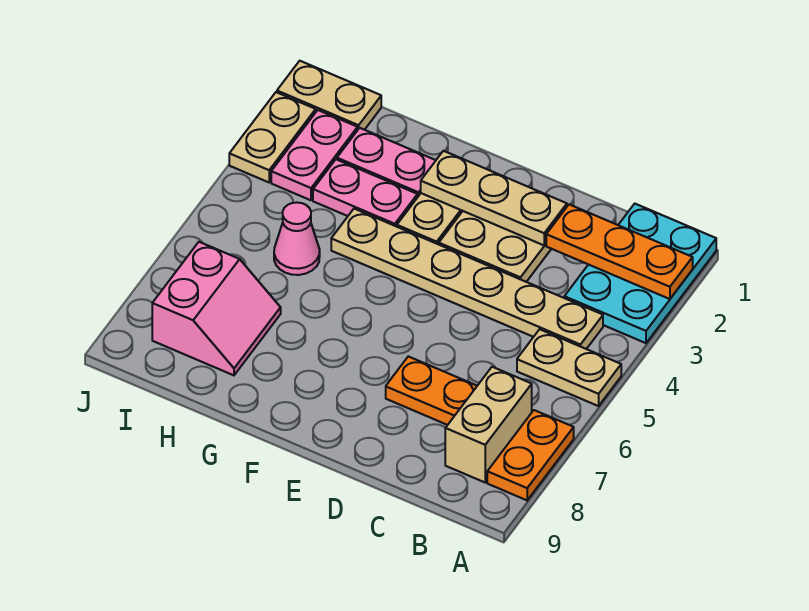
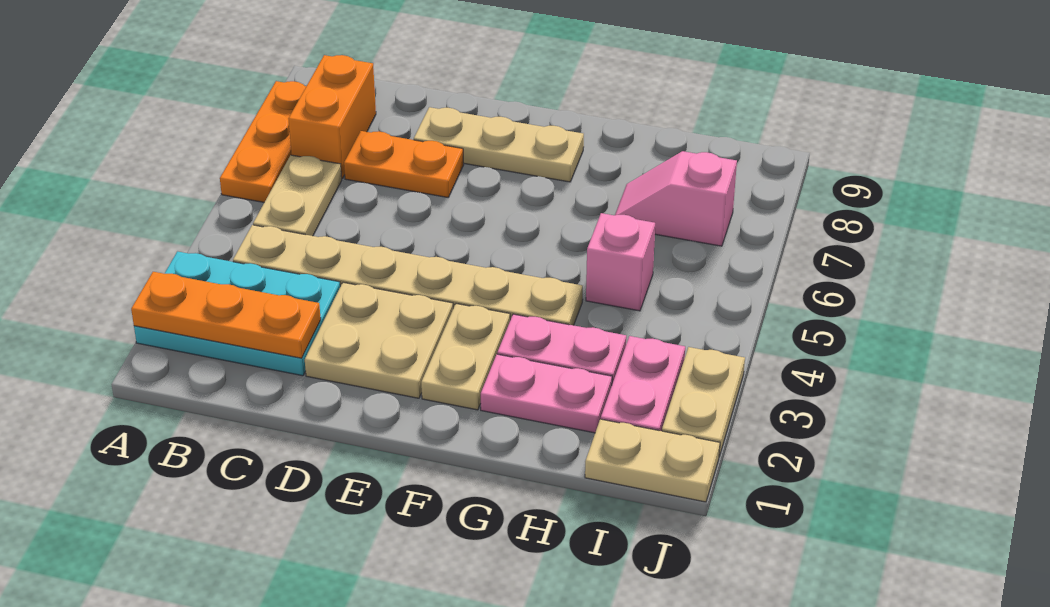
cyan plate A1:B3 level 1 -> cyan plate A2:C3 level 1
tan plate A5:B5 level 1 -> tan plate B5:B6 level 1
orange plate A7:A8 level 1 -> orange plate A6:A8 level 1
tan brick B7:B8 level 1 -> orange brick B7:B8 level 1
tan plate D2:F2 level 2 -> tan plate D8:F8 level 1
pink cone H5 level 1 -> pink brick H5 level 1
pink slope H7:I8 level 1 top I -> pink slope H7:I7 level 1 top I

